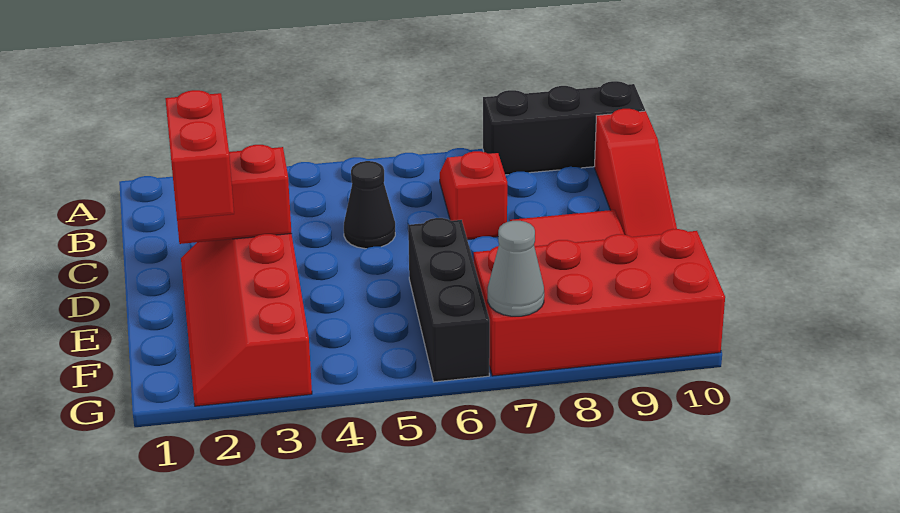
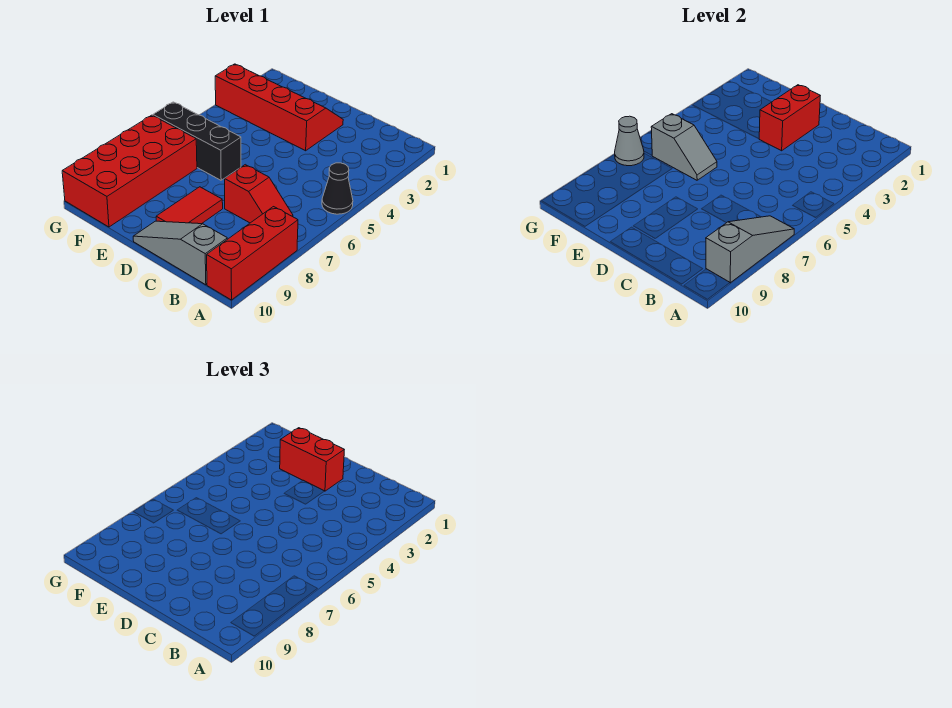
none -> grey slope A7:A9 level 2 top 9
black brick A8:A10 level 1 -> red brick A8:A10 level 1
red slope B10:D10 level 1 top B -> grey slope B10:D10 level 1 top B
black cone C5 level 1 -> black cone A5 level 1
none -> grey slope E6:F6 level 2 top F

